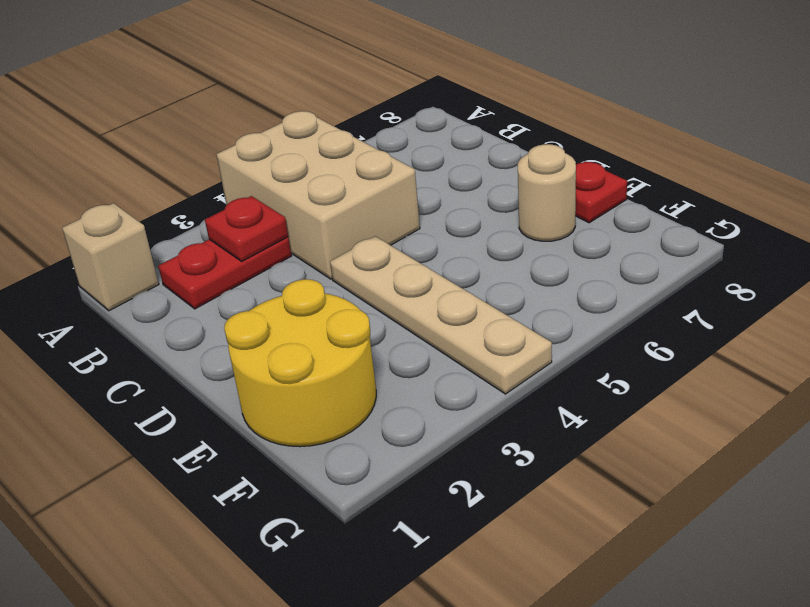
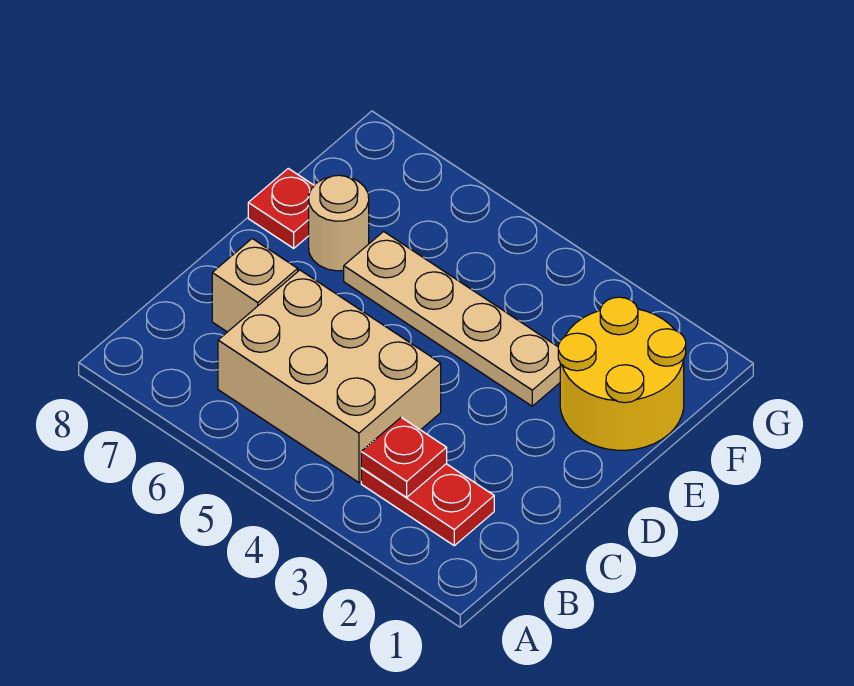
tan brick A1 level 1 -> tan brick C7 level 1
tan brick A4:C5 level 1 -> tan brick B4:C6 level 1
tan plate D4:G4 level 1 -> tan plate E3:E6 level 1

